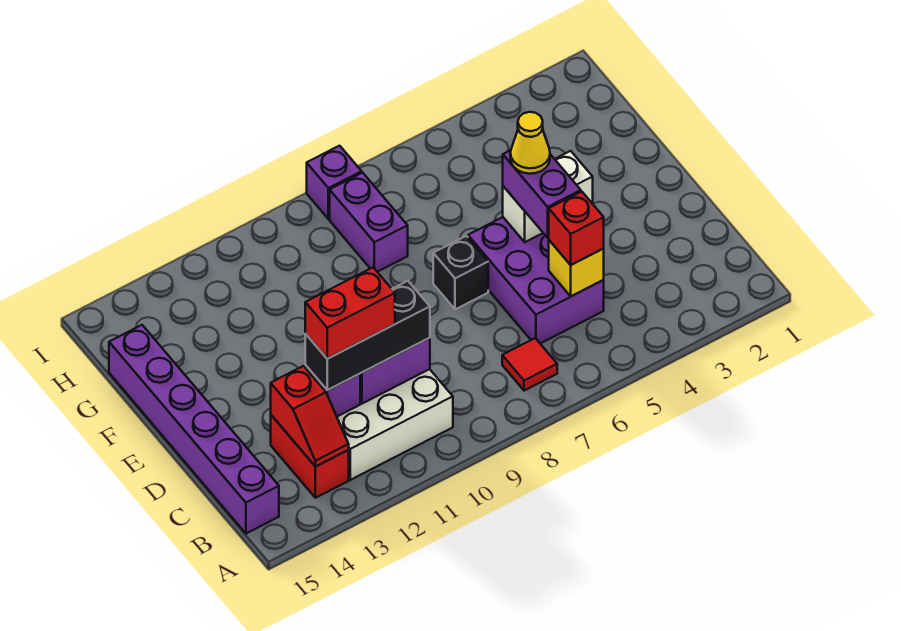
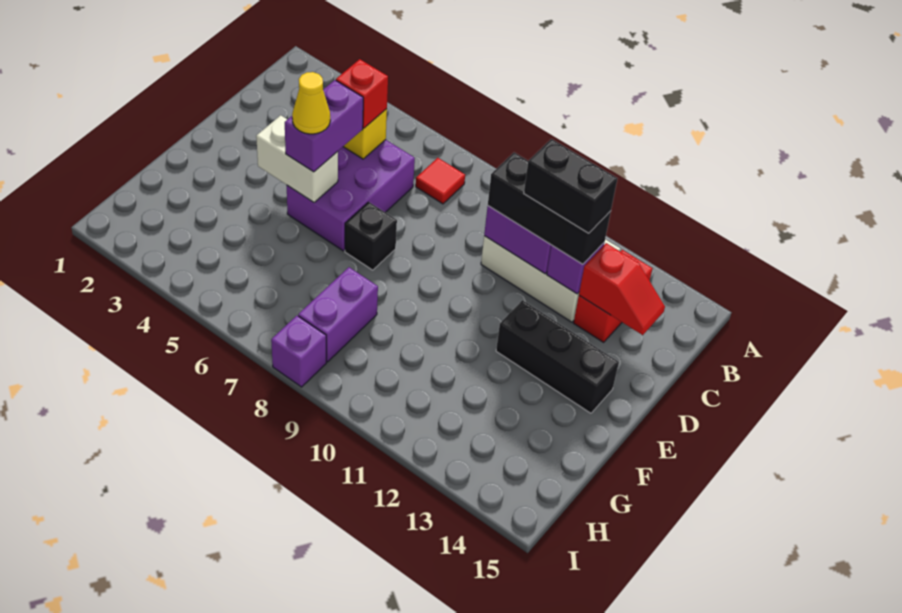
red slope B13:C13 level 2 top C -> red slope C13:C14 level 2 top 13
purple brick B15:G15 level 1 -> none
red brick C11:C12 level 4 -> black brick C11:C12 level 4
none -> black brick E12:E14 level 1

